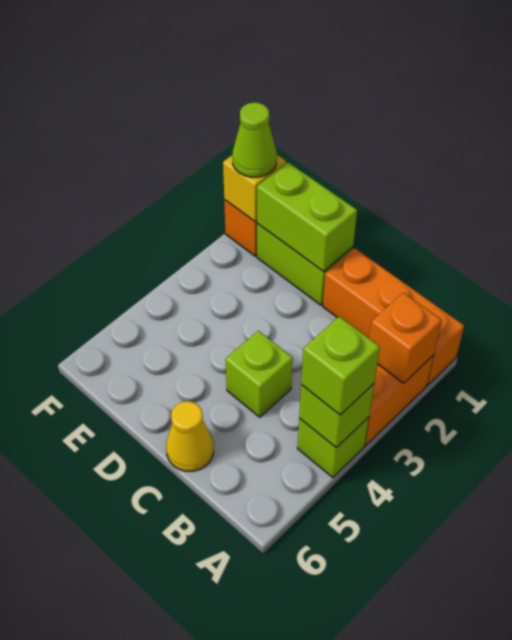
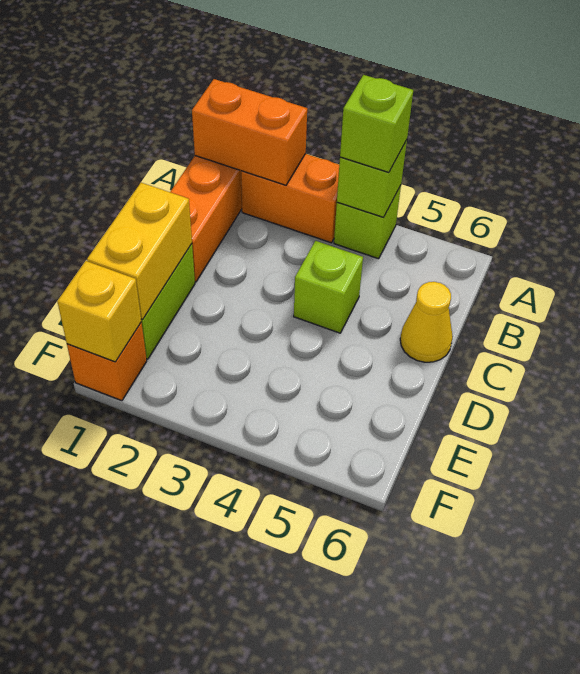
orange brick A2 level 2 -> orange brick A1:A2 level 2
lime brick D1:E1 level 2 -> yellow brick D1:E1 level 2
lime cone F1 level 3 -> none

